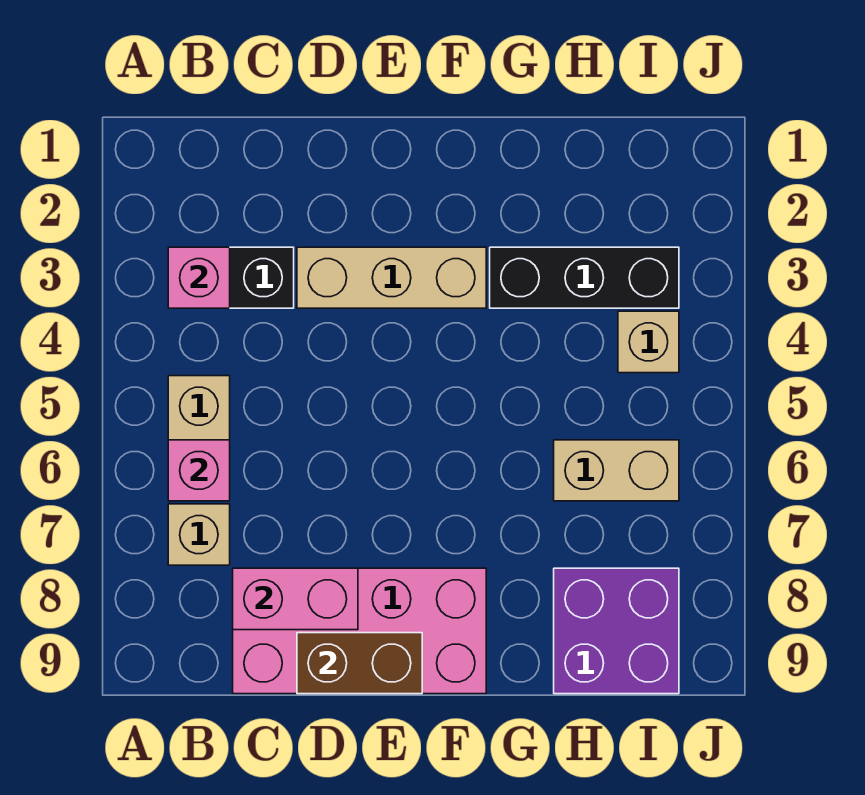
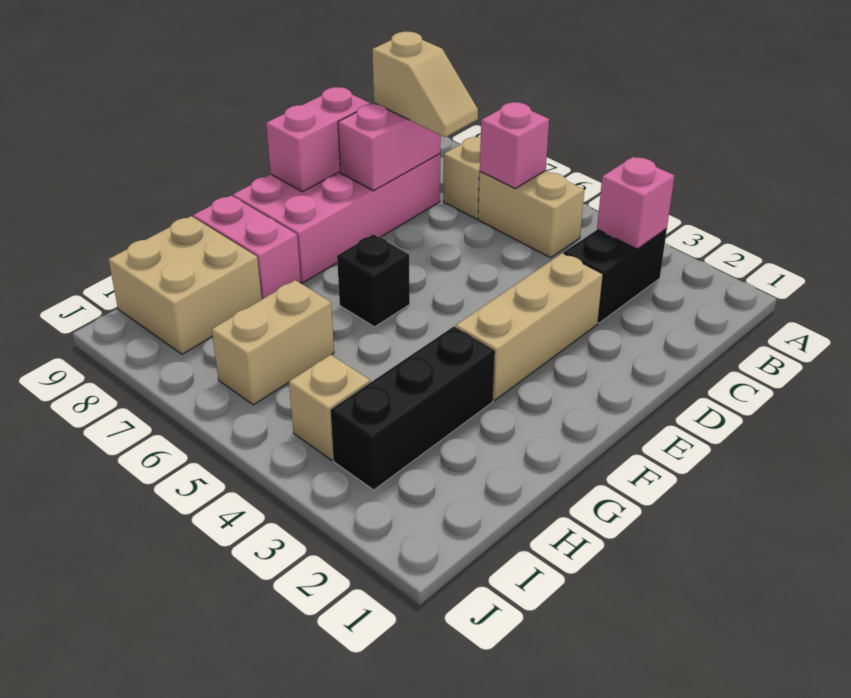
none -> tan slope C7:C8 level 3 top 8
brown brick D9:E9 level 2 -> pink brick D9:E9 level 2
none -> black brick F6 level 1
none -> pink brick G8:G9 level 1
purple brick H8:I9 level 1 -> tan brick H8:I9 level 1

